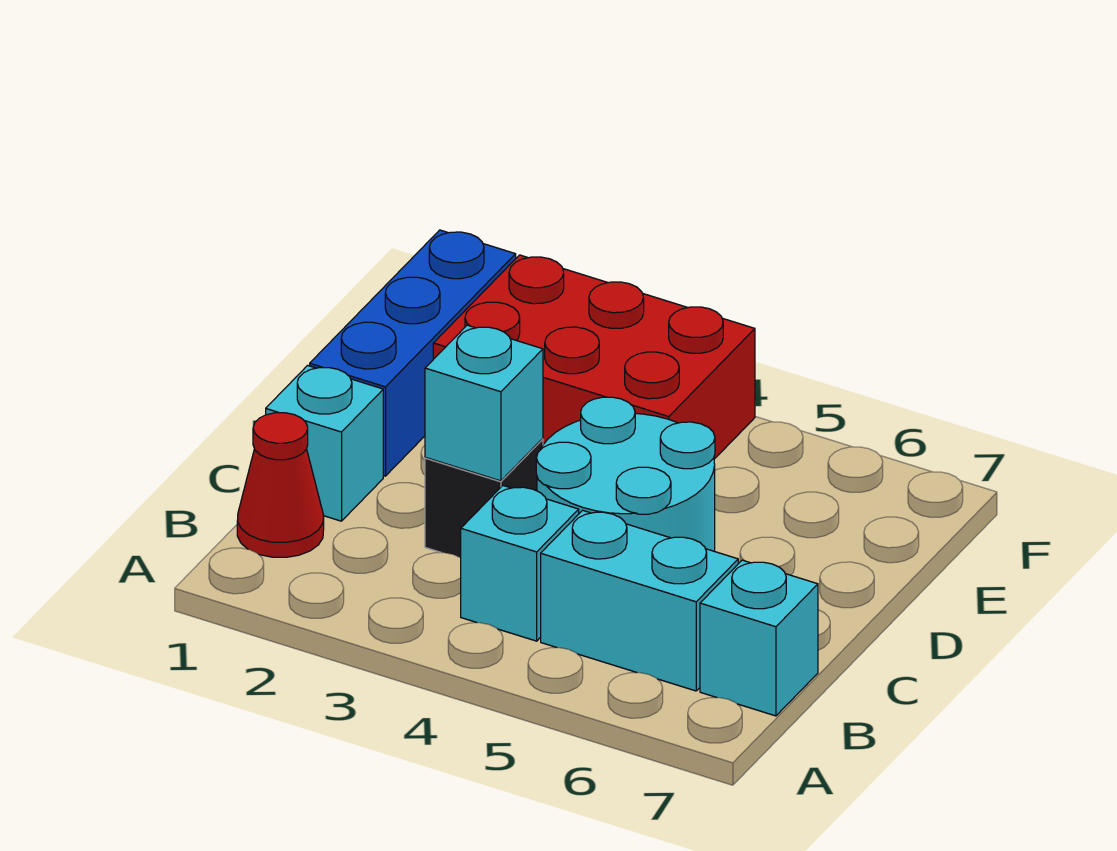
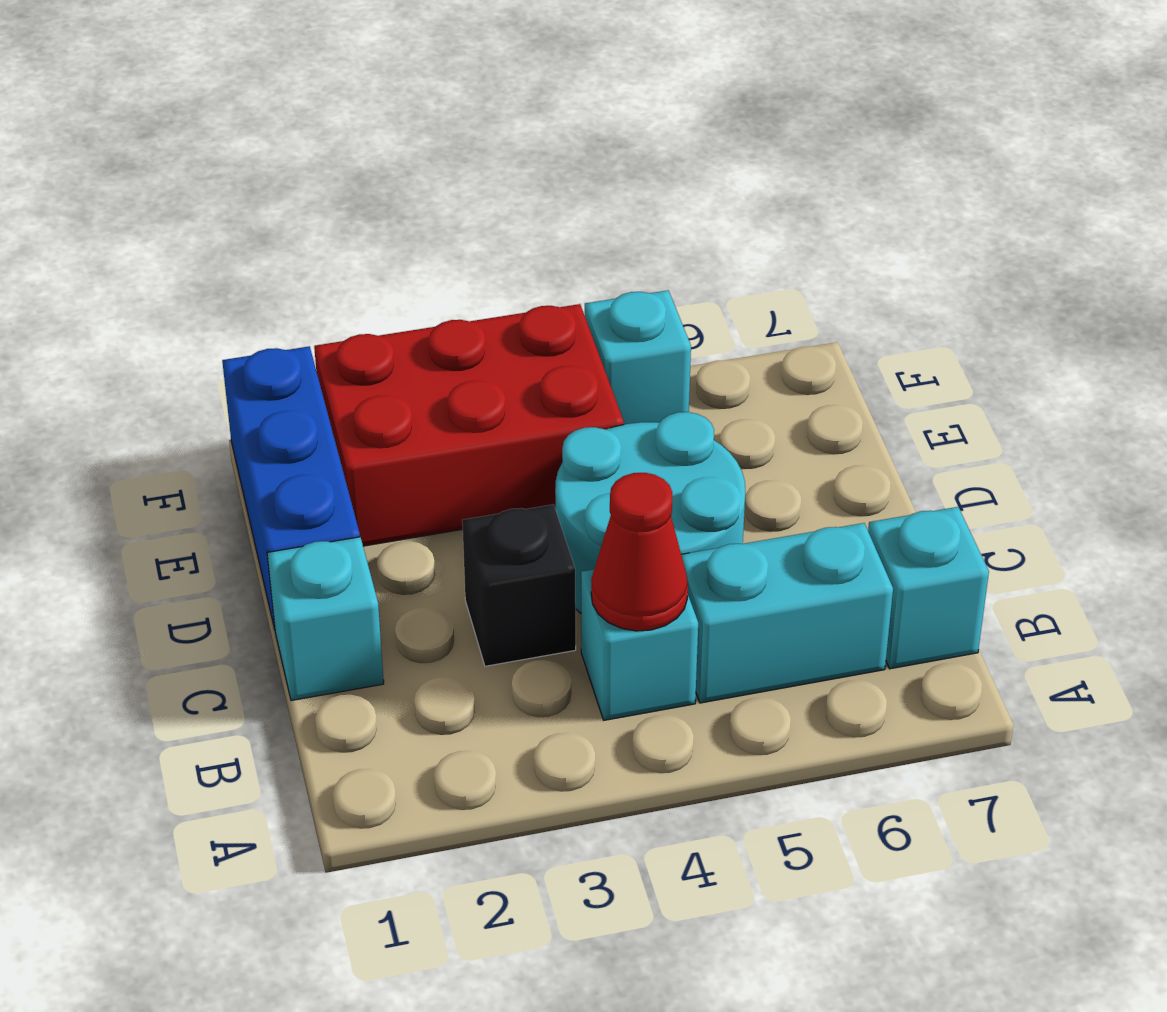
red cone B1 level 1 -> red cone B4 level 2
cyan brick C3 level 2 -> cyan brick F5 level 1

